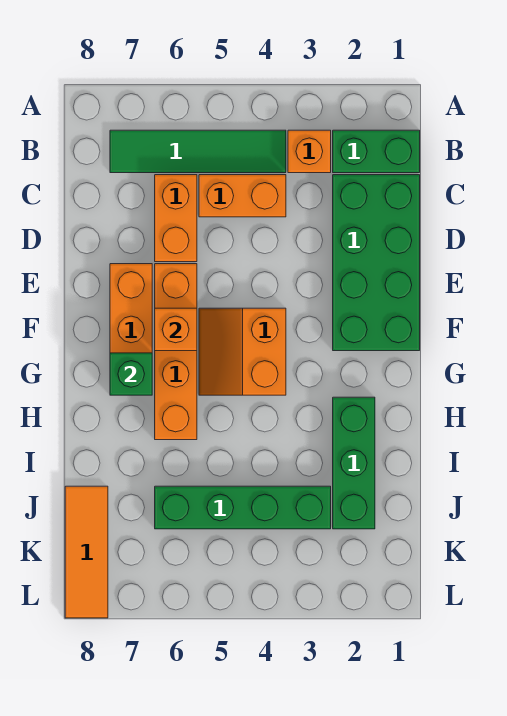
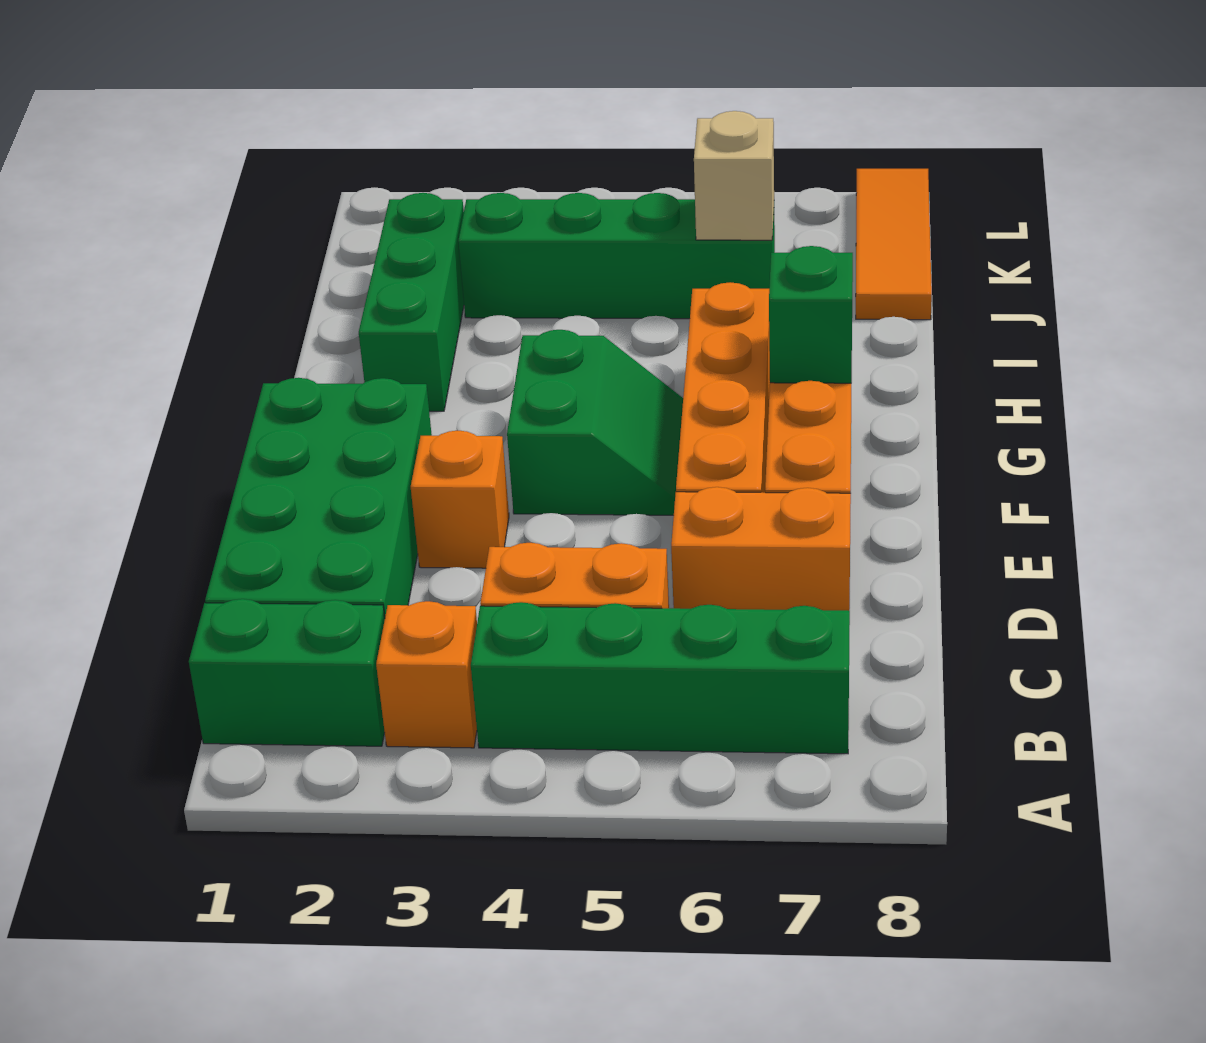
green tile B4:B7 level 1 -> green brick B4:B7 level 1
orange brick C6:D6 level 1 -> orange brick D6:D7 level 1
orange slope F4:G5 level 1 top 4 -> green slope F4:G5 level 1 top 4
orange brick F6 level 2 -> orange brick E3 level 1
none -> tan brick J6 level 2

